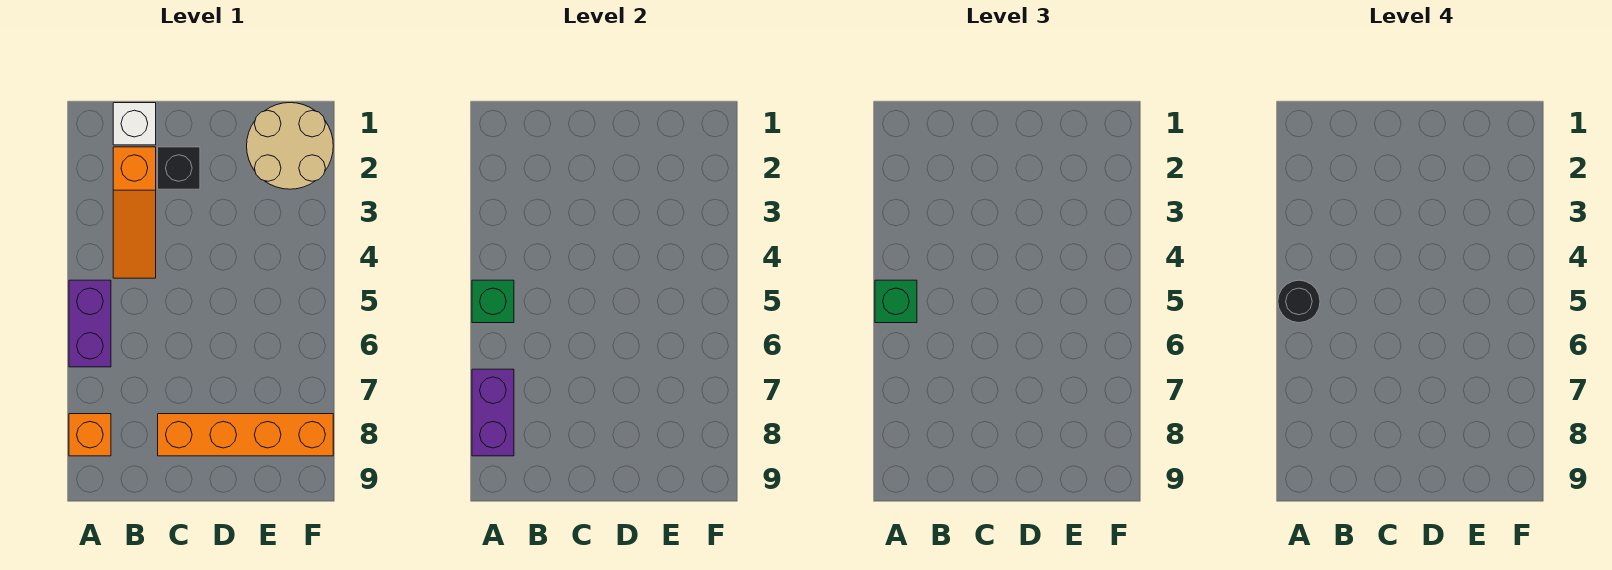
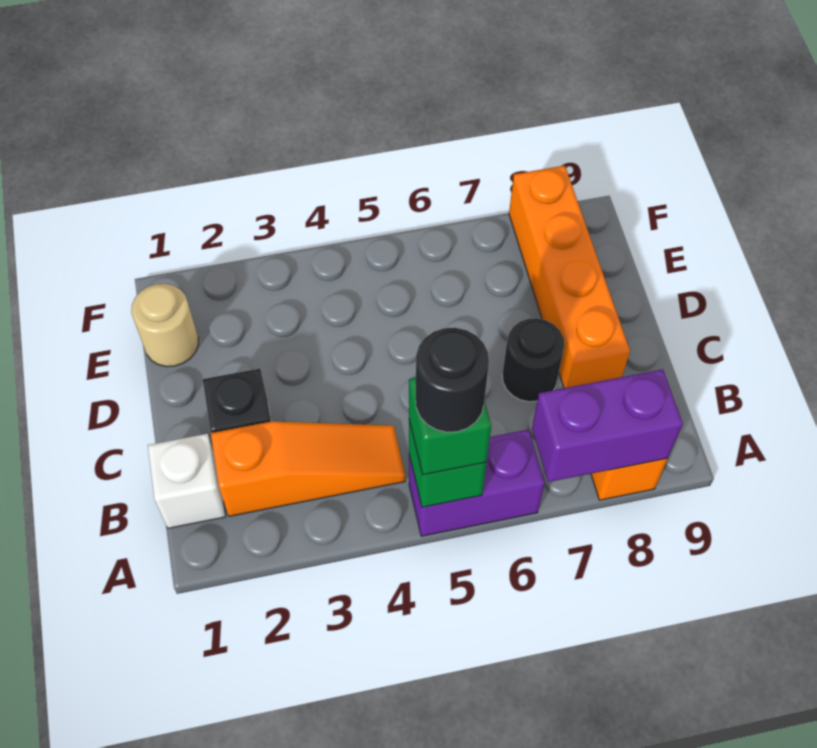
none -> black round brick C7 level 1
tan round brick E1:F2 level 1 -> tan round brick E1 level 1

